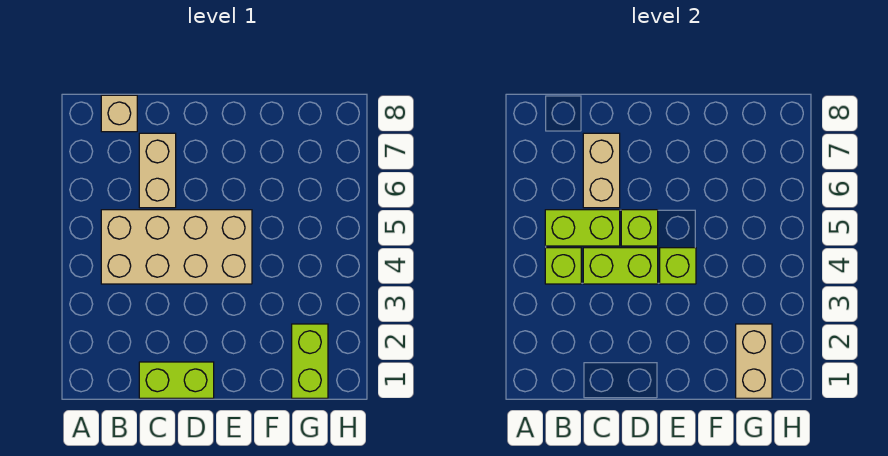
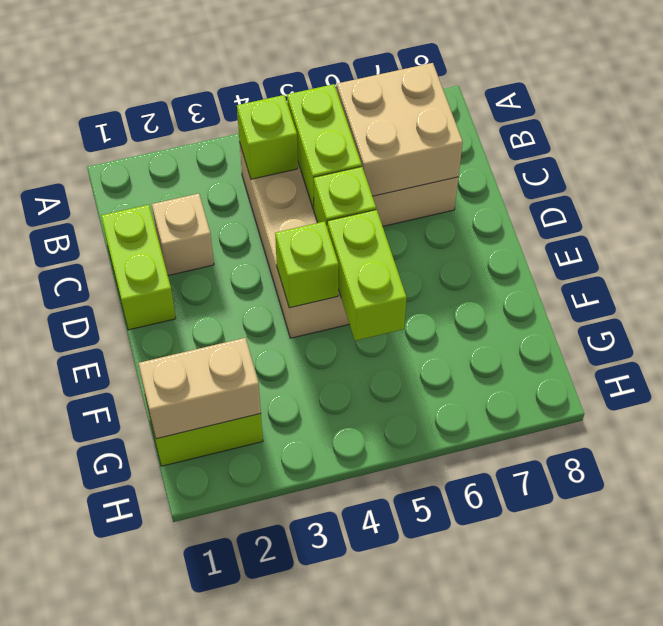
tan brick B8 level 1 -> tan brick C2 level 1
lime brick C4:D4 level 2 -> lime brick E5:F5 level 2
tan brick C6:C7 level 2 -> tan brick B6:C7 level 2

